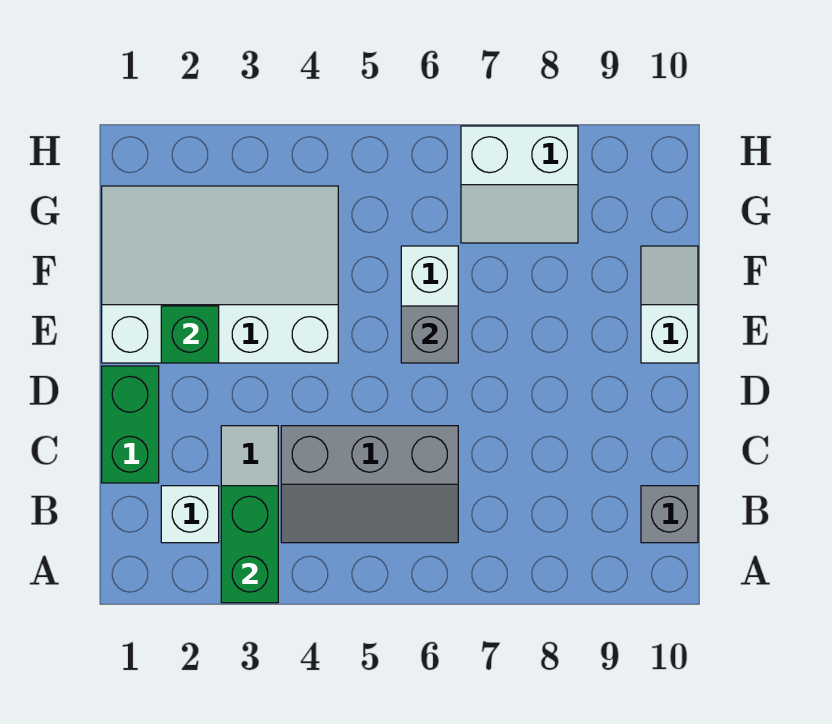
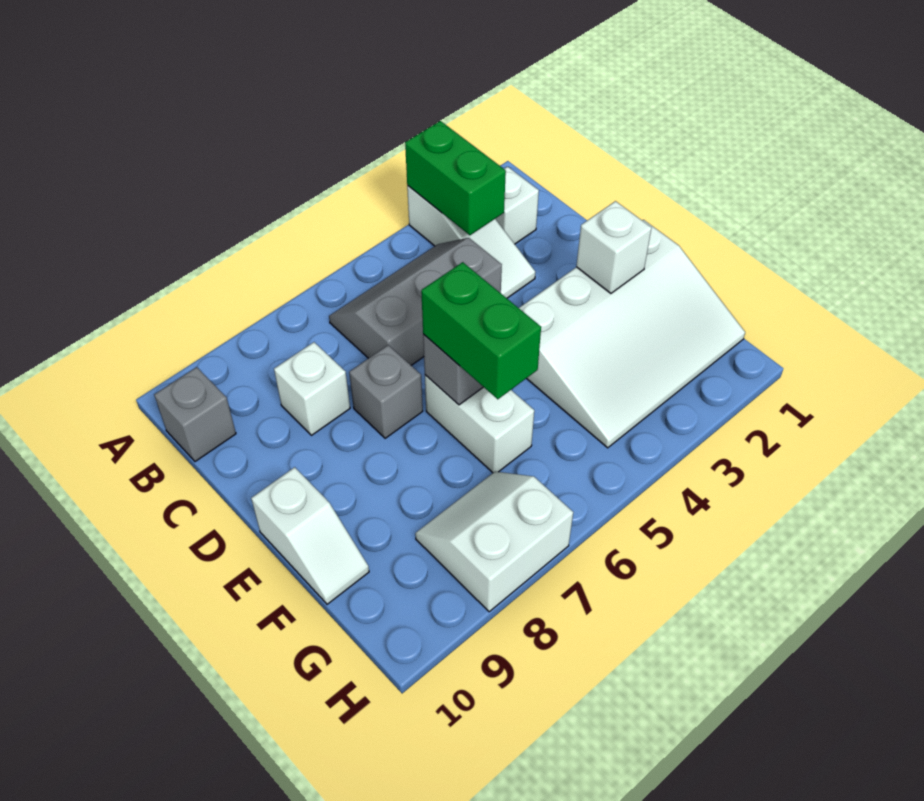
green brick C1:D1 level 1 -> green brick E6:F6 level 3
none -> white brick C8 level 1
none -> grey brick D7 level 1
green brick E2 level 2 -> white brick E2 level 2

